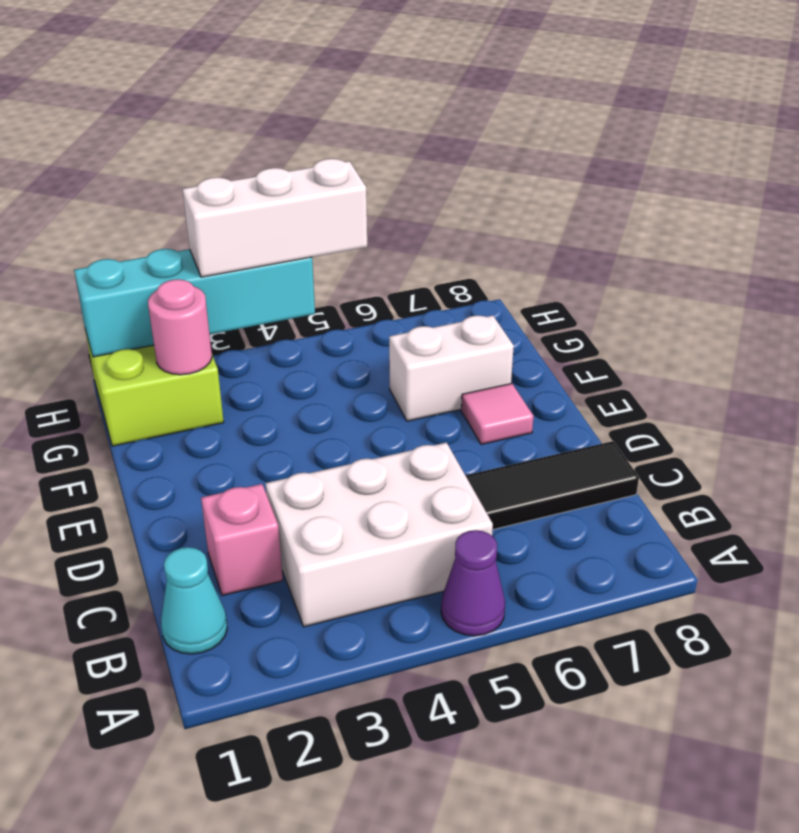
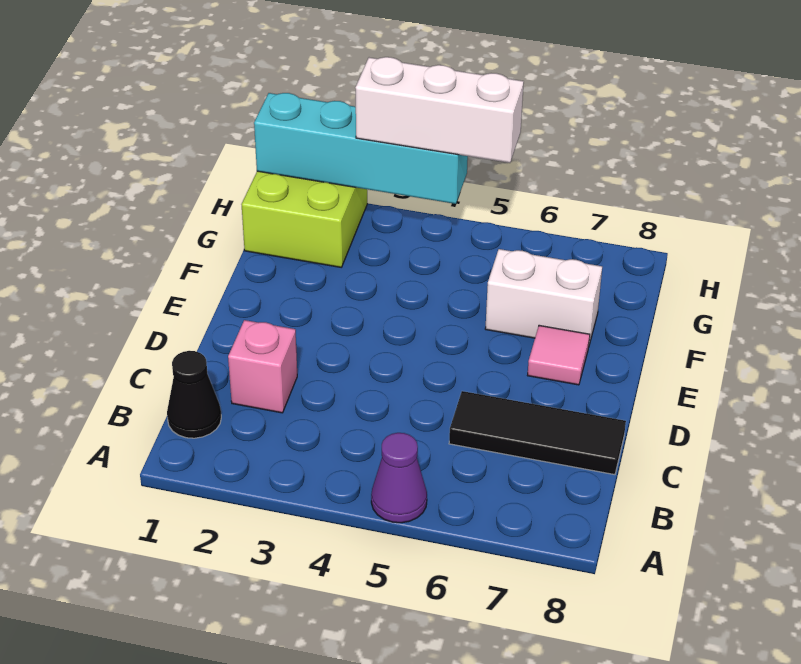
cyan cone B1 level 1 -> black cone B1 level 1
white brick B3:C5 level 1 -> none
pink round brick G2 level 2 -> none

